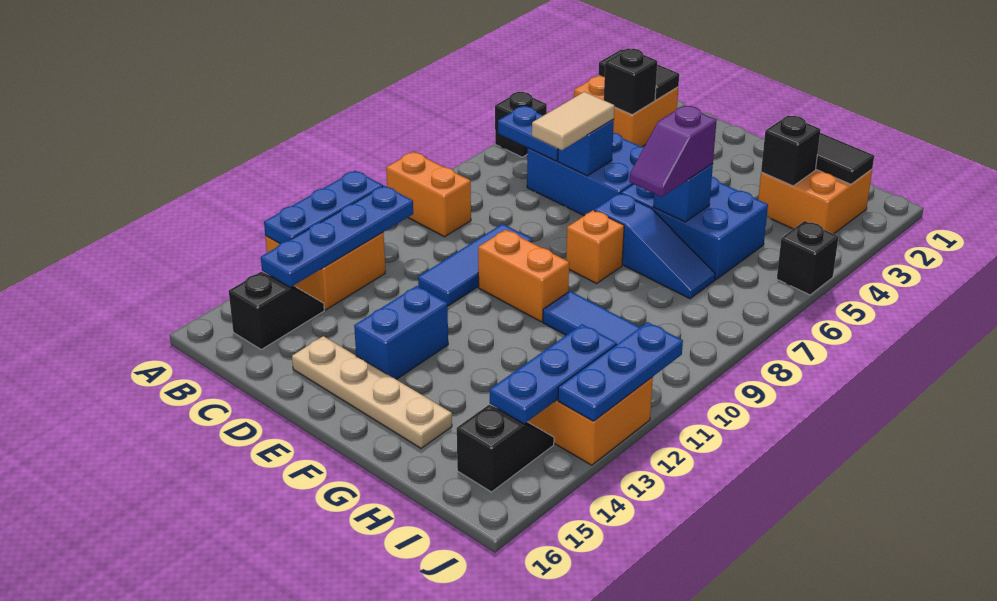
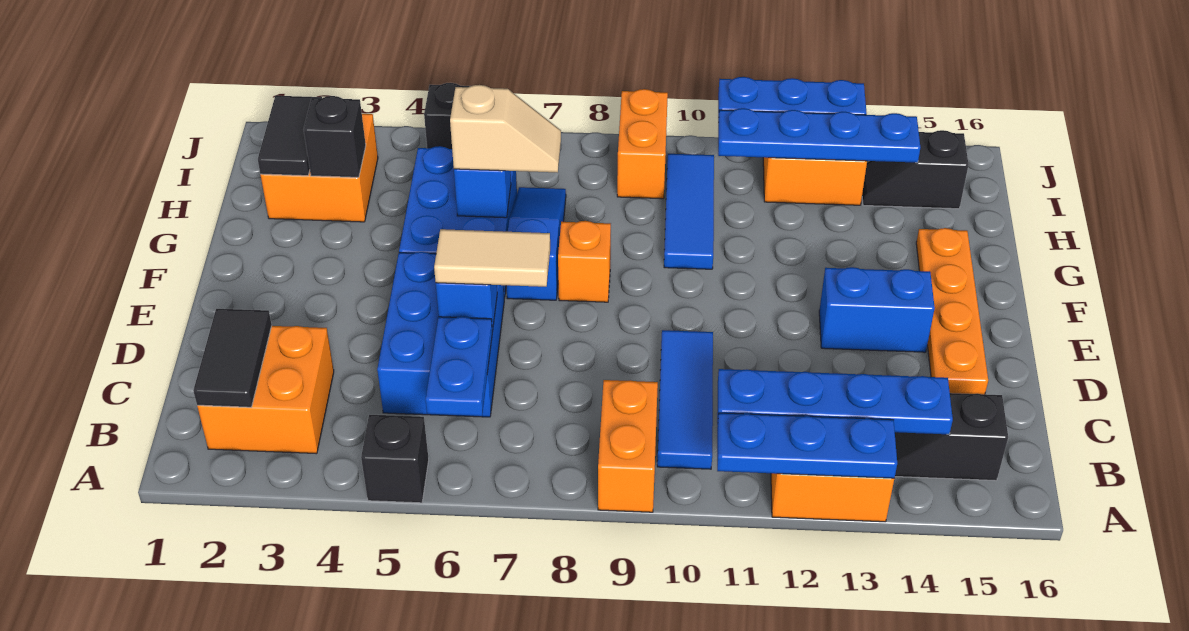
black brick C3 level 2 -> none
blue tile D9:D11 level 1 -> blue tile B10:D10 level 1
tan plate D15:G15 level 1 -> orange plate D15:G15 level 1
orange brick E10:F10 level 1 -> orange brick I9:J9 level 1
purple slope G6:G7 level 3 top 6 -> tan slope G6:G7 level 3 top 6
blue plate I12:I14 level 2 -> blue plate I11:I14 level 2

